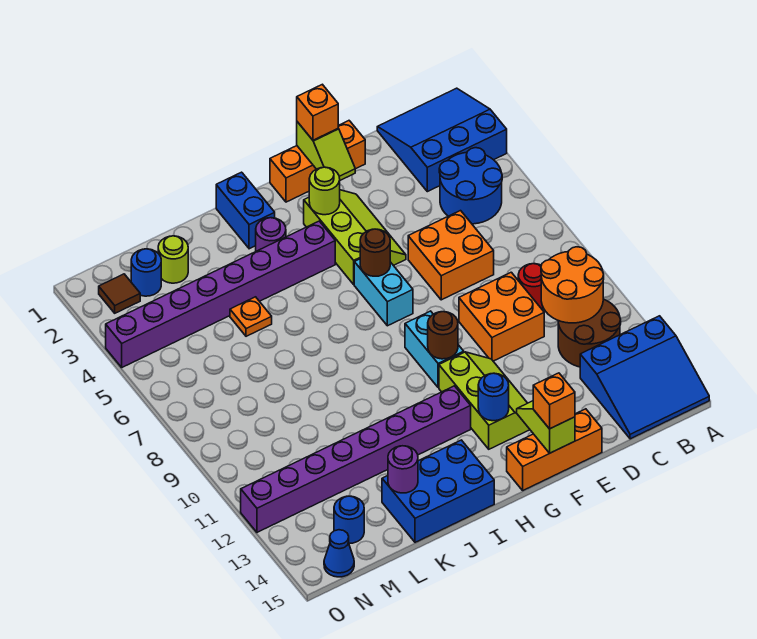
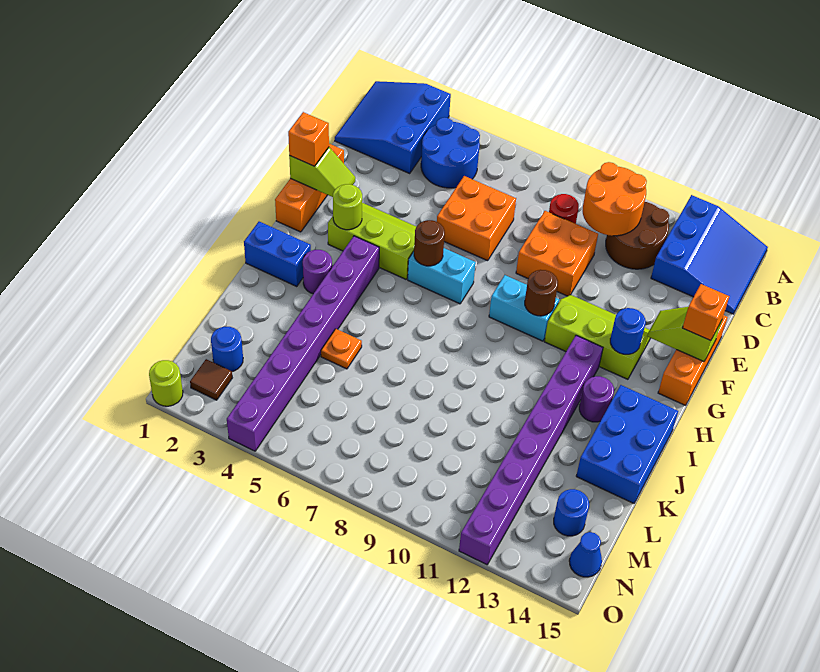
purple round brick K14 level 2 -> purple round brick I13 level 1
lime round brick L2 level 1 -> lime round brick O1 level 1

